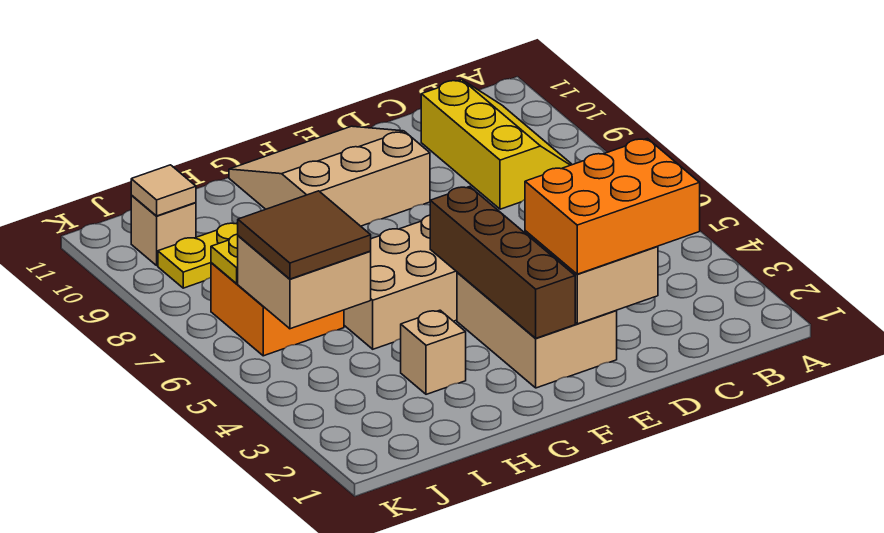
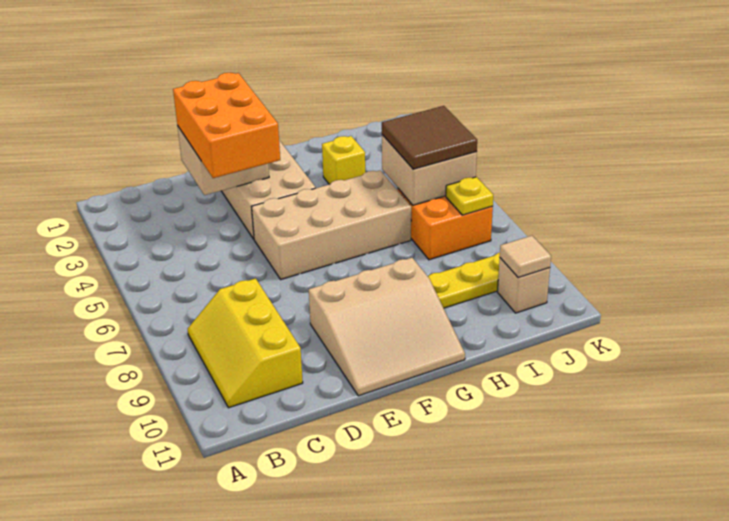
orange brick C2:E3 level 3 -> orange brick D2:E4 level 3
brown brick F2:F5 level 2 -> none
tan brick H3 level 1 -> yellow brick H3 level 1

